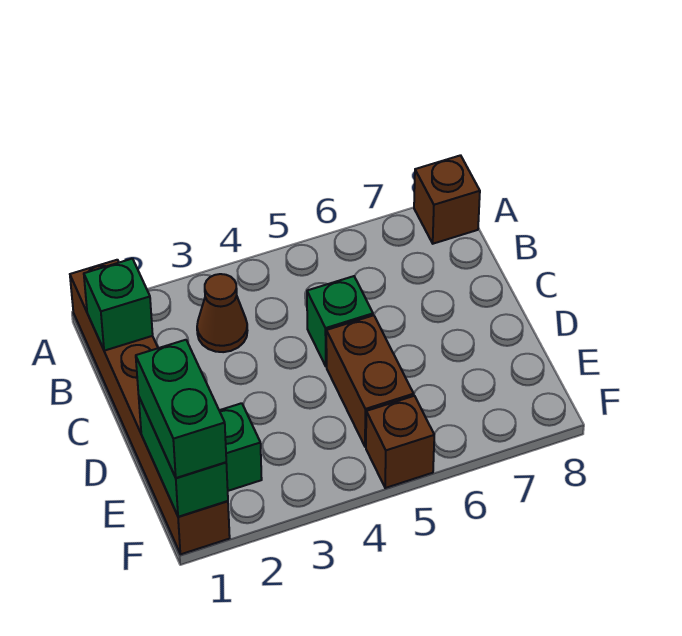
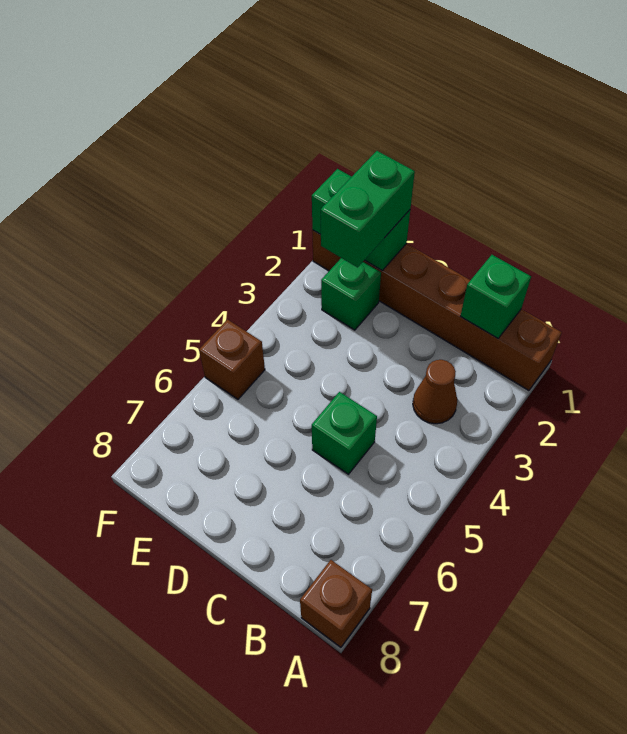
brown brick D5:E5 level 1 -> none
green brick E1:F1 level 3 -> green brick E1:E2 level 3

